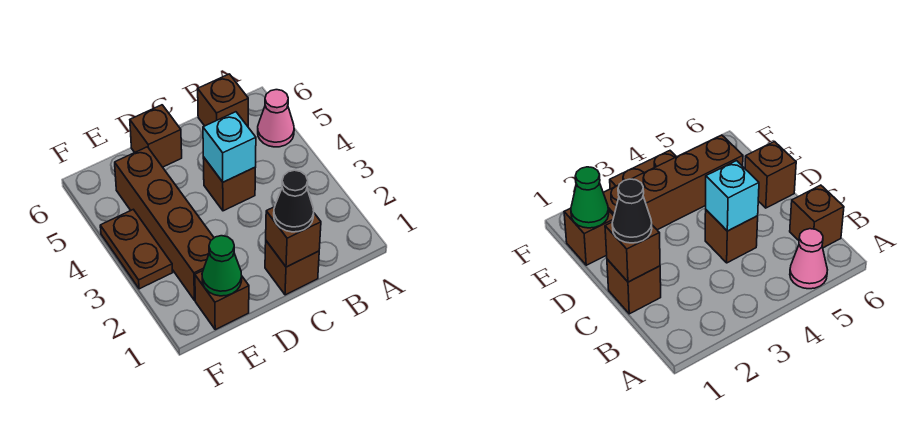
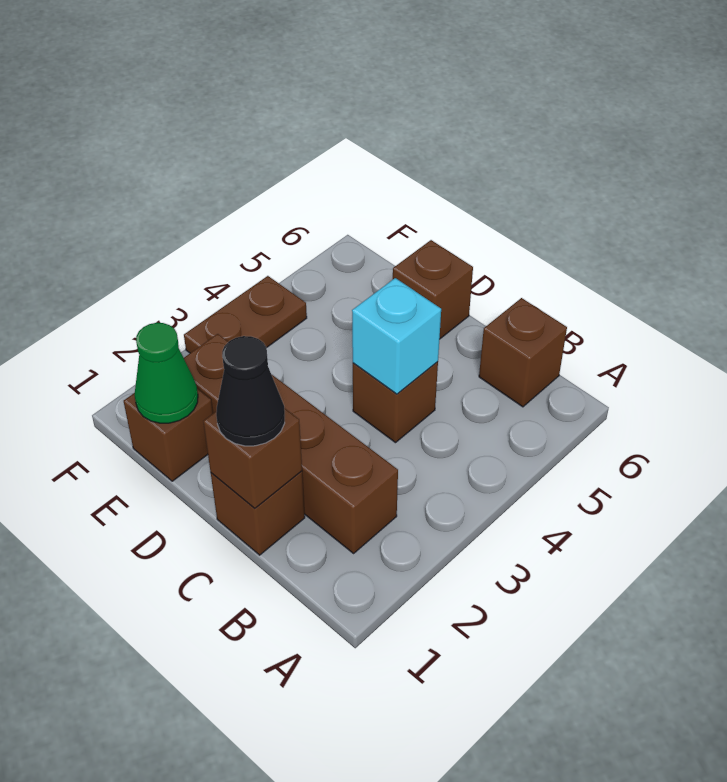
pink cone A5 level 1 -> none
brown brick E2:E5 level 1 -> brown brick B2:E2 level 1

